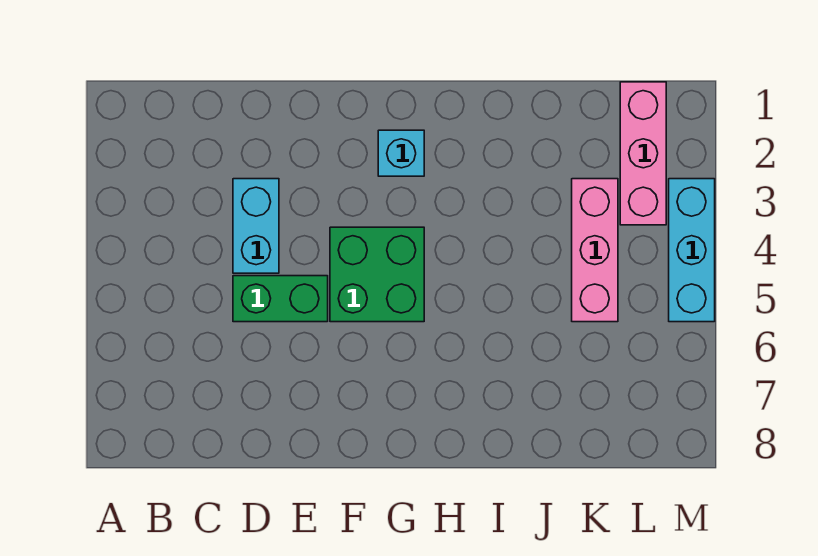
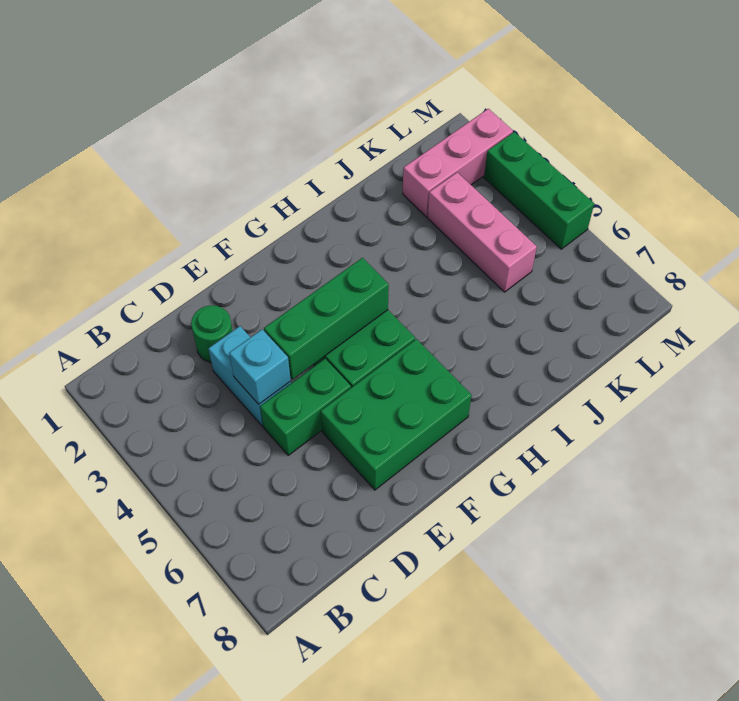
none -> green round brick D2 level 1
none -> green brick E4:G4 level 2
none -> green brick E6:G7 level 1
cyan brick G2 level 1 -> cyan brick D4 level 2
pink brick L1:L3 level 1 -> pink brick K2:M2 level 1
cyan brick M3:M5 level 1 -> green brick M3:M5 level 1

